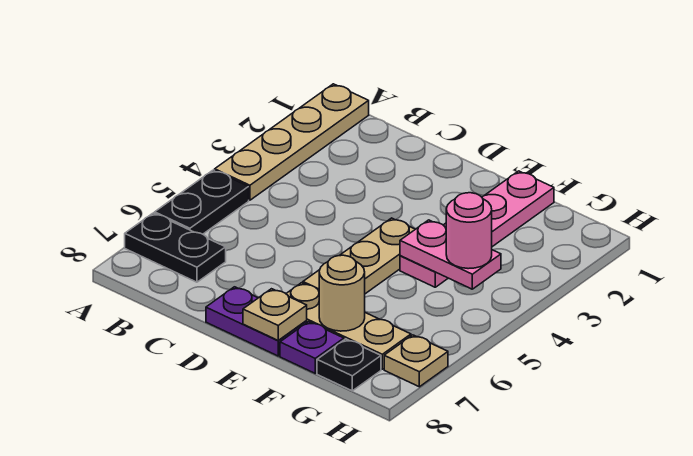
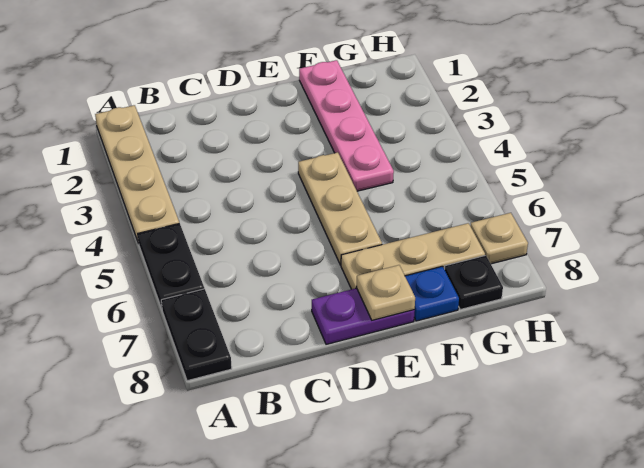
black plate A7:B7 level 1 -> black plate A7:A8 level 1
pink plate F4:G4 level 2 -> none
tan round brick F7 level 2 -> none
purple plate F8 level 1 -> blue plate F8 level 1
pink round brick G4 level 3 -> none

